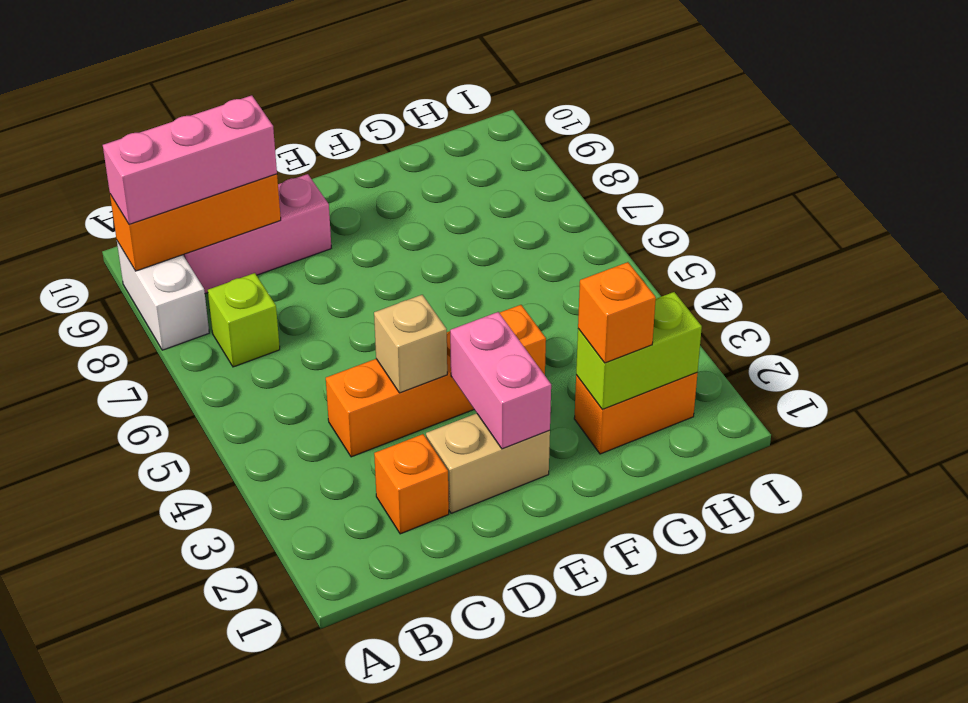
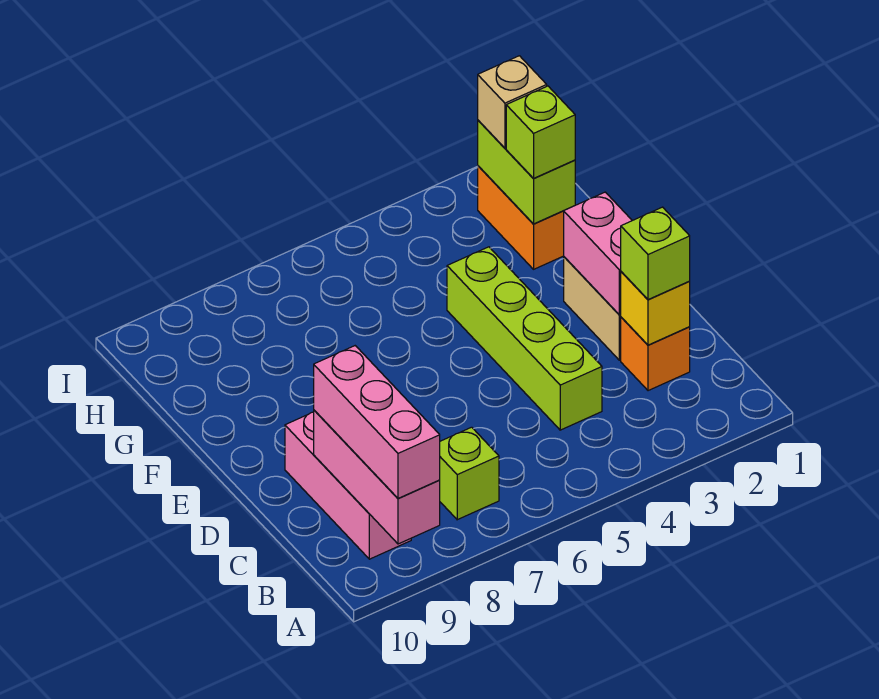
white brick A8:A9 level 1 -> none
orange brick A9:C9 level 2 -> pink brick A9:C9 level 2
none -> yellow brick C2 level 2
none -> lime brick C2 level 3
orange brick C4:F4 level 1 -> lime brick C4:F4 level 1
tan brick D4 level 2 -> tan brick H2 level 3
pink brick E2:E3 level 2 -> pink brick D2:E2 level 2
orange brick G2 level 3 -> lime brick G2 level 3

